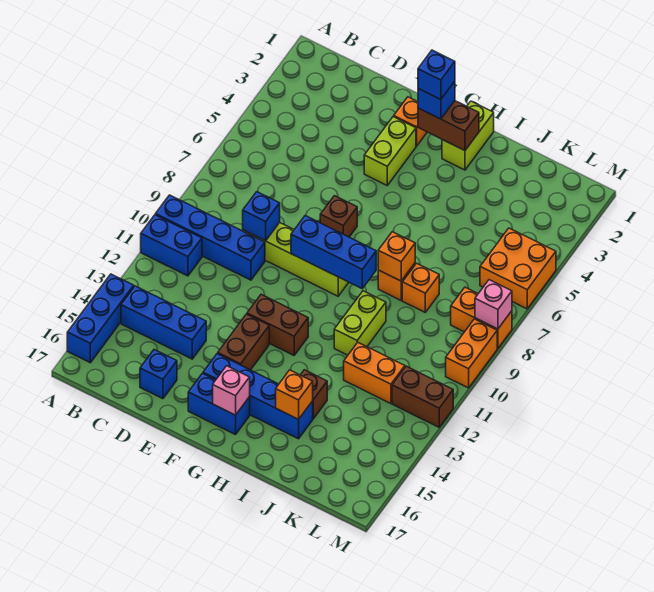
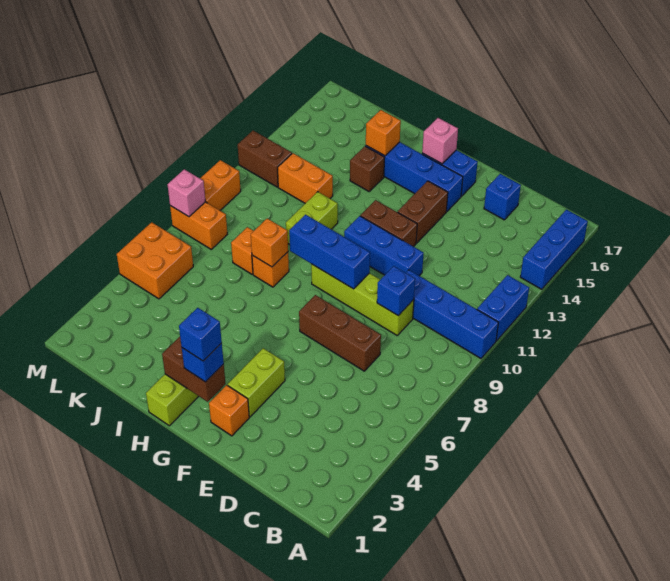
blue brick A11:B11 level 1 -> blue brick A11:A12 level 1
blue brick B14:D14 level 1 -> blue brick E11:G11 level 1
brown brick F7 level 1 -> brown brick D7:F7 level 1

